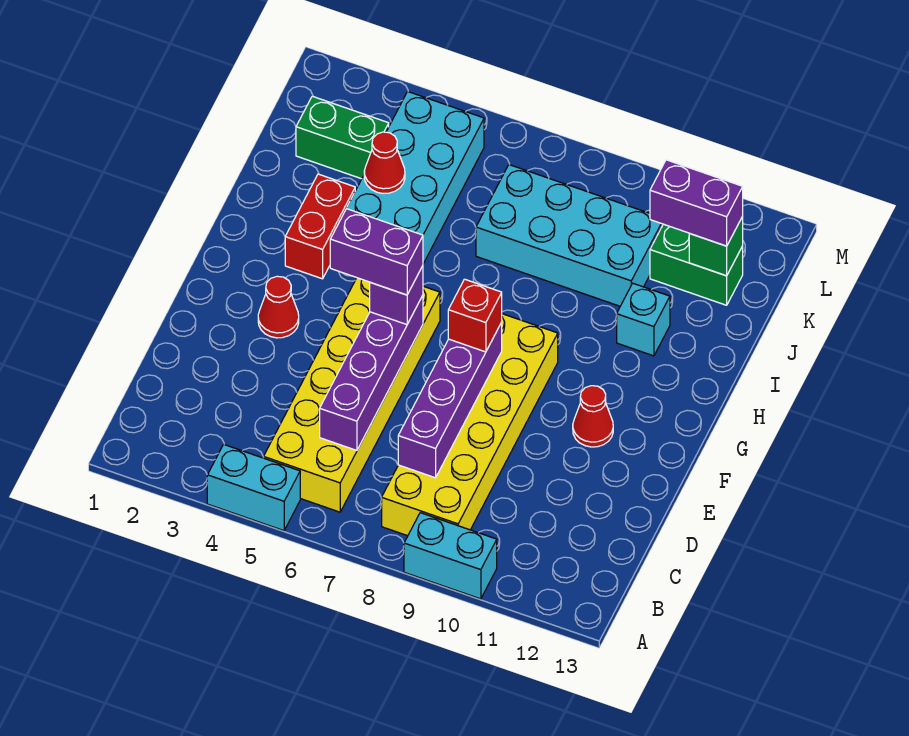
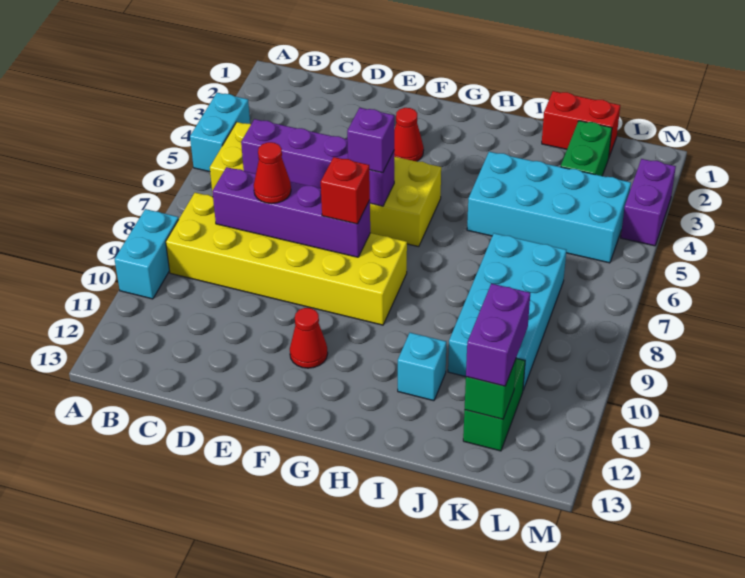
purple brick F5:F6 level 4 -> purple brick M3:M4 level 1
red brick H3:I3 level 1 -> red brick J1:K1 level 1
red cone J4 level 2 -> red cone D8 level 3

